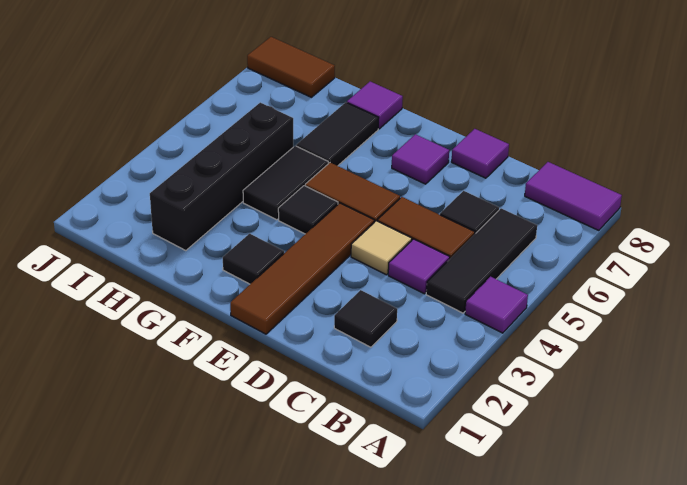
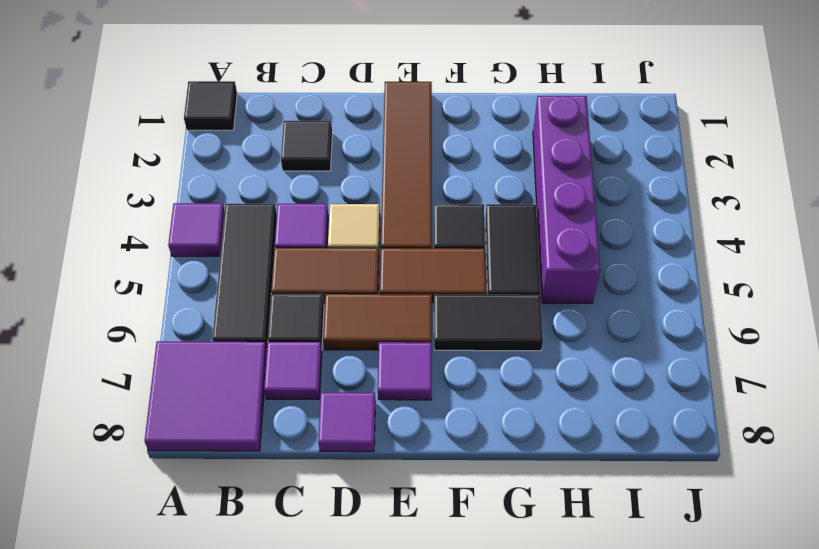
purple tile A8:B8 level 1 -> purple tile A7:B8 level 1
black tile F2 level 1 -> black tile A1 level 1
black tile G6:G7 level 1 -> black tile F6:G6 level 1
purple tile G8 level 1 -> purple tile C7 level 1
black brick H2:H5 level 1 -> purple brick H2:H5 level 1
brown tile I8:J8 level 1 -> brown tile D6:E6 level 1

